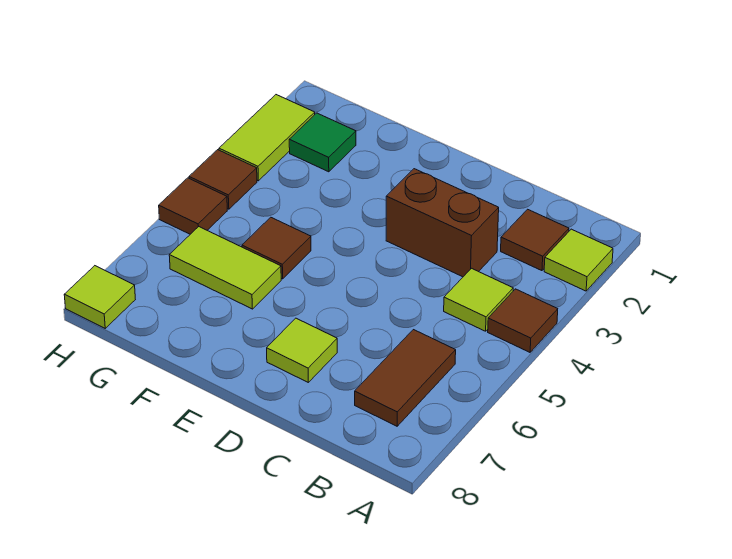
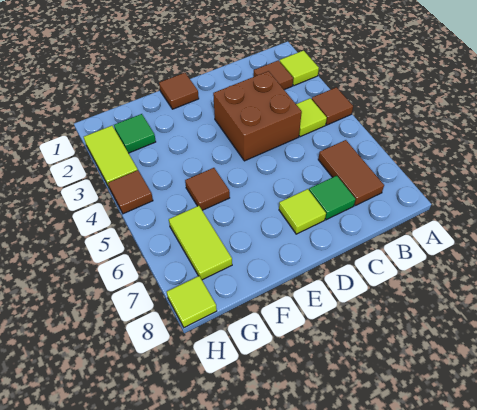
brown brick C3:D3 level 1 -> brown brick C3:D4 level 1
none -> green tile C7 level 1
lime tile F6:G6 level 1 -> lime tile G6:G7 level 1
brown tile H5 level 1 -> brown tile E1 level 1

